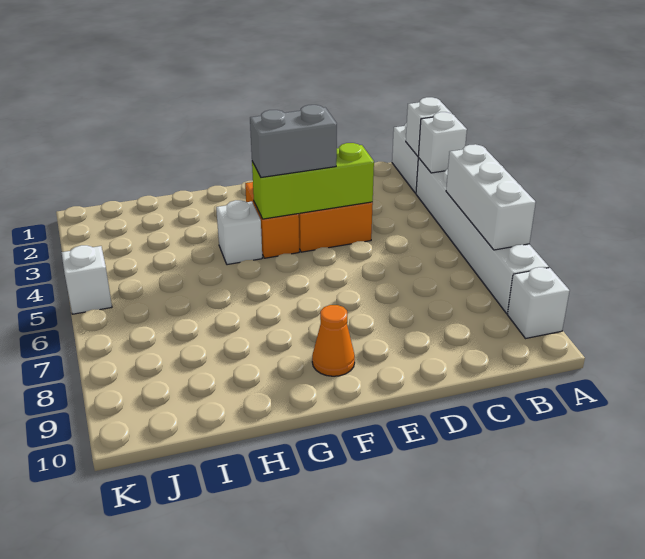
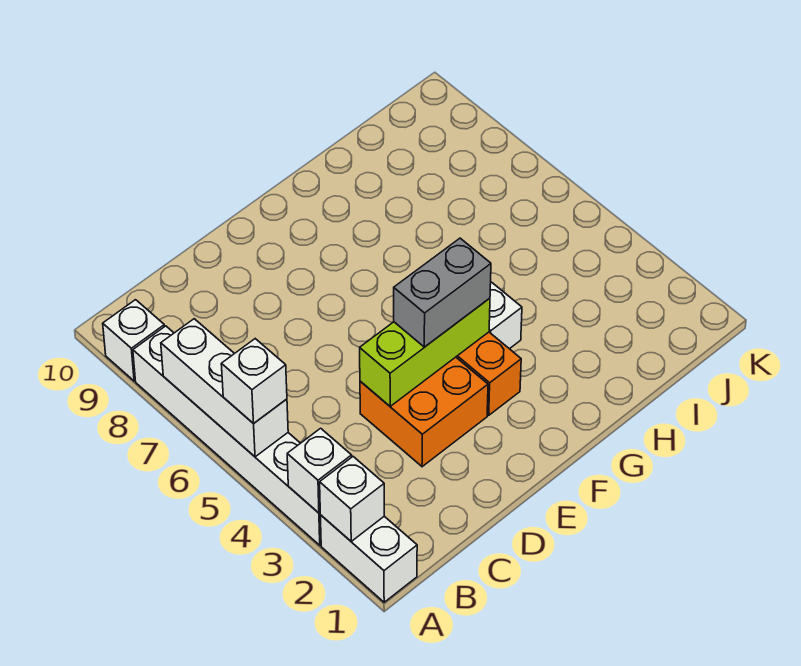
orange cone F9 level 1 -> none
white brick K5 level 1 -> white brick A5 level 3

